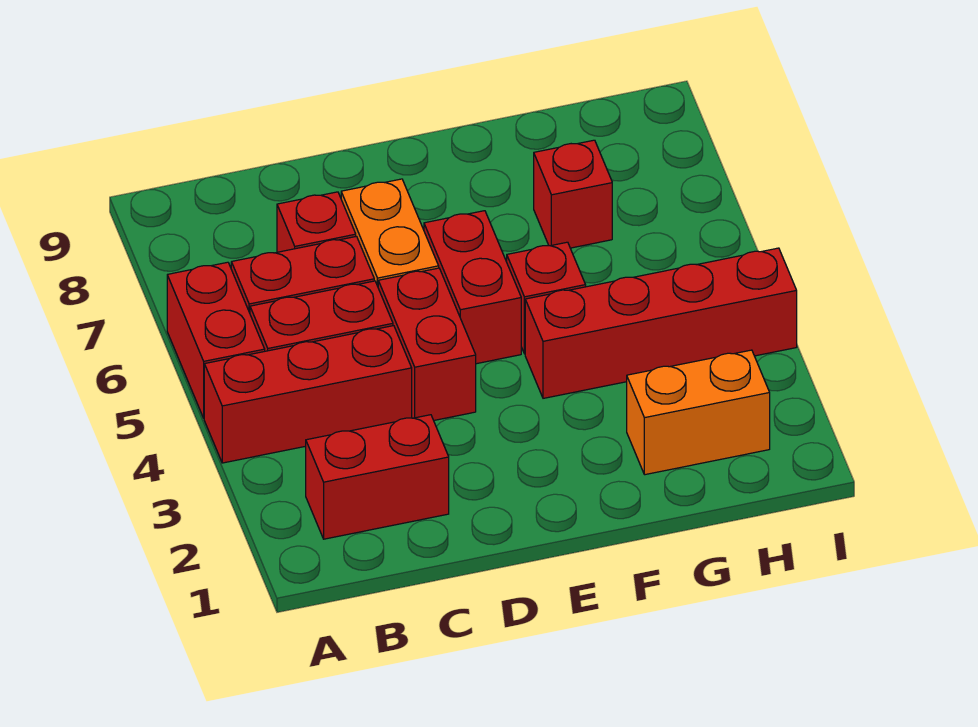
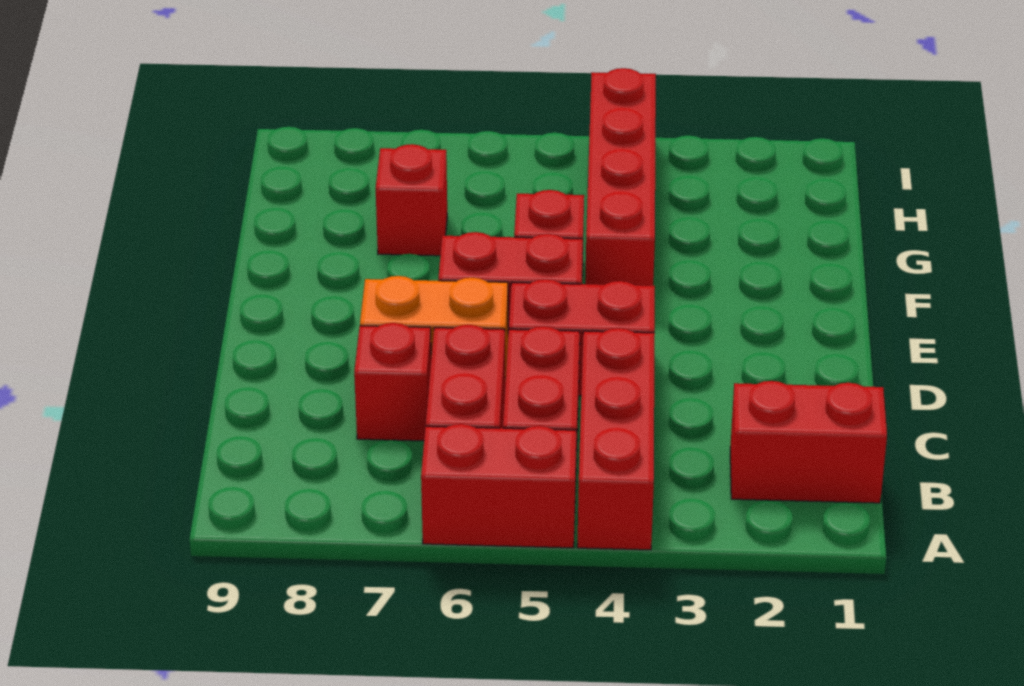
red brick B2:C2 level 1 -> red brick B1:B2 level 1
orange brick G2:H2 level 1 -> none

